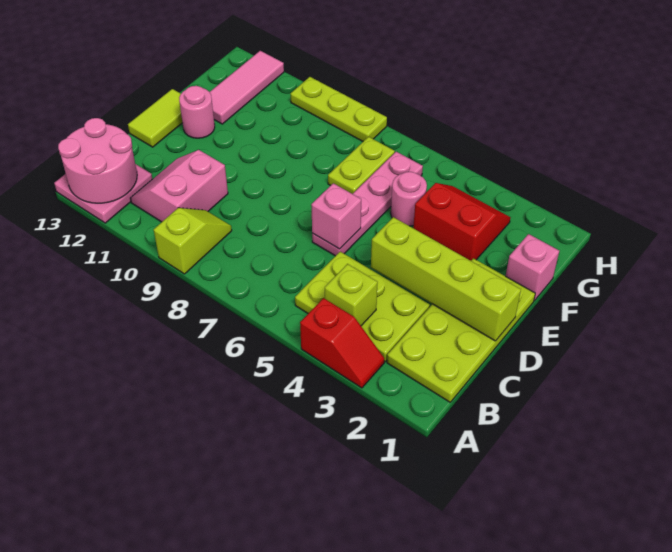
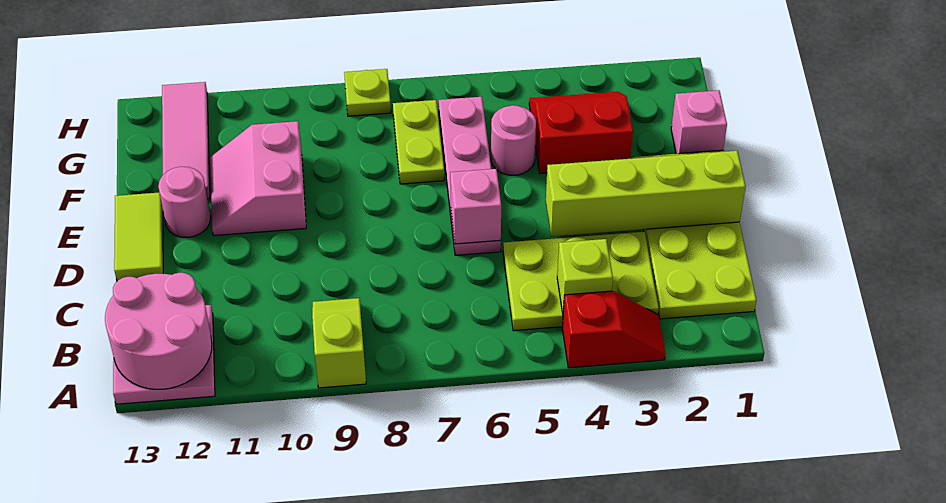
pink slope B10:C11 level 1 top 10 -> pink slope E10:F11 level 1 top 10
lime plate H8:H10 level 1 -> lime plate H8 level 1

